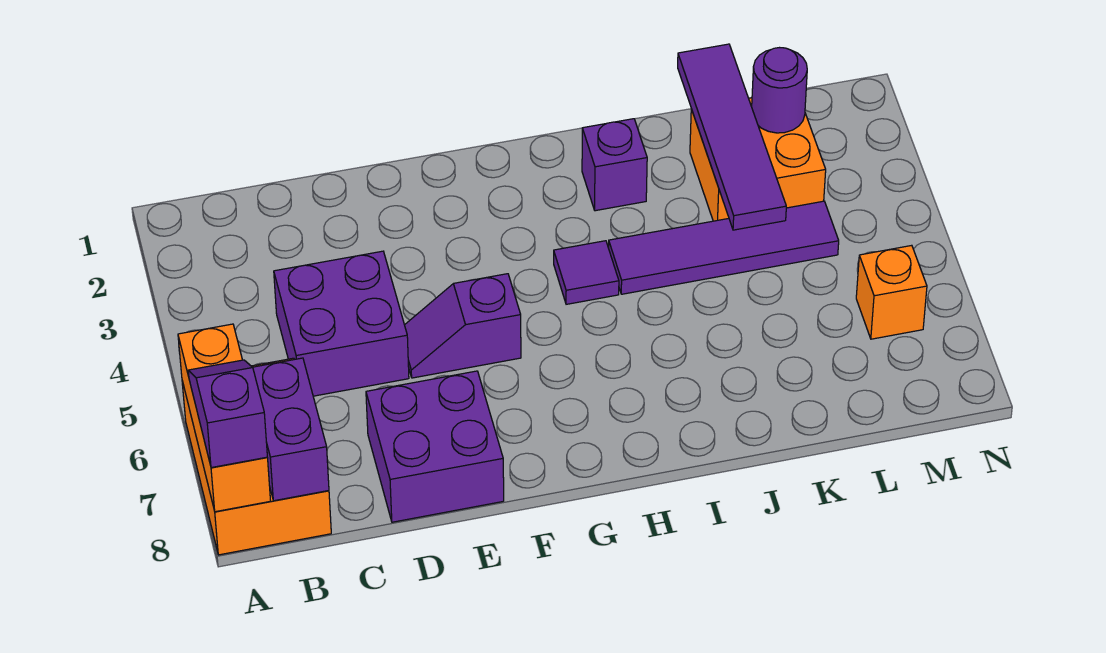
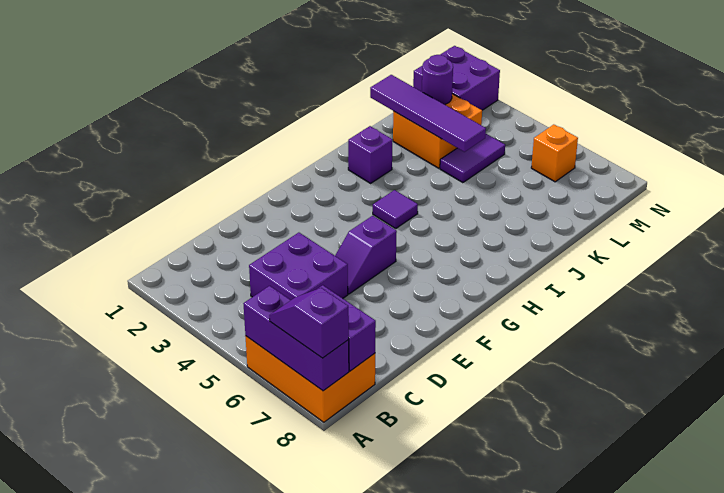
orange brick A6:A8 level 2 -> purple brick A6:A8 level 2
purple brick D7:E8 level 1 -> purple brick M1:N2 level 1
purple tile I4:L4 level 1 -> purple tile K4:L4 level 1

